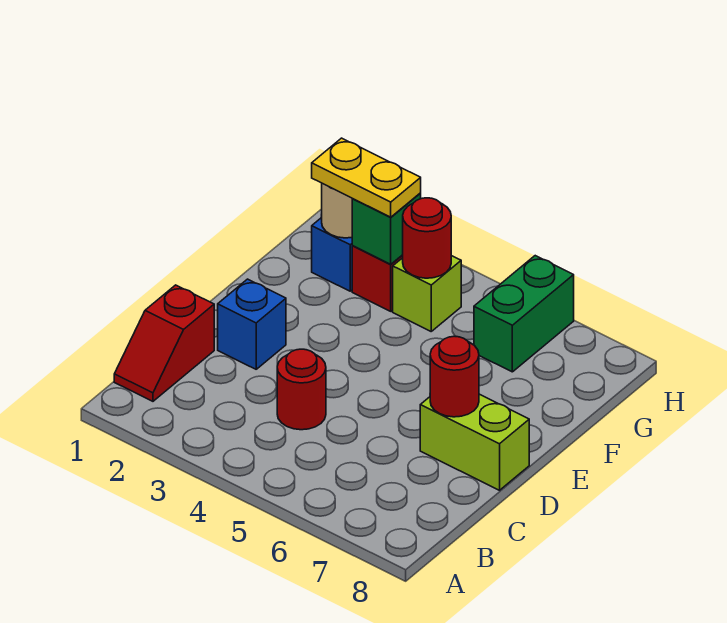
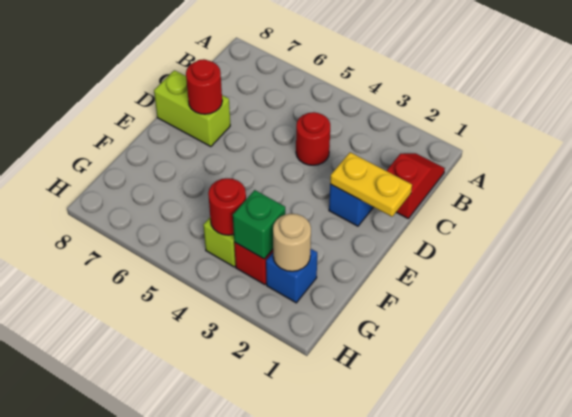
yellow plate G2:G3 level 3 -> yellow plate D1:D2 level 2
green brick G6:H6 level 1 -> none

